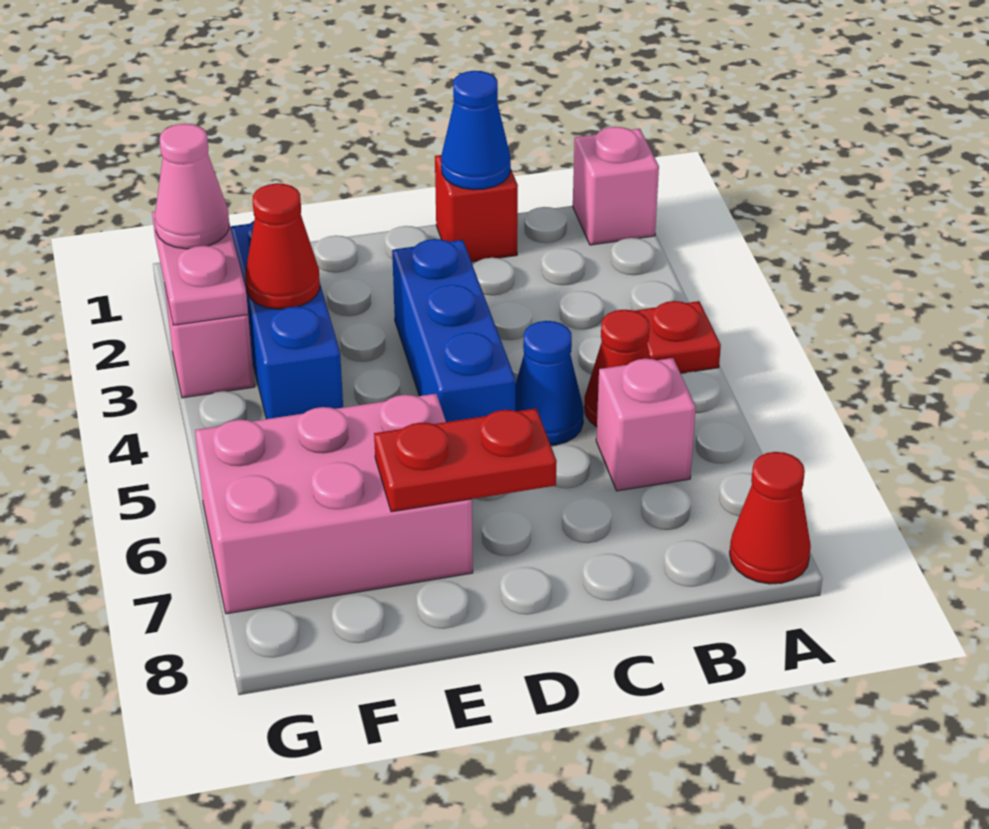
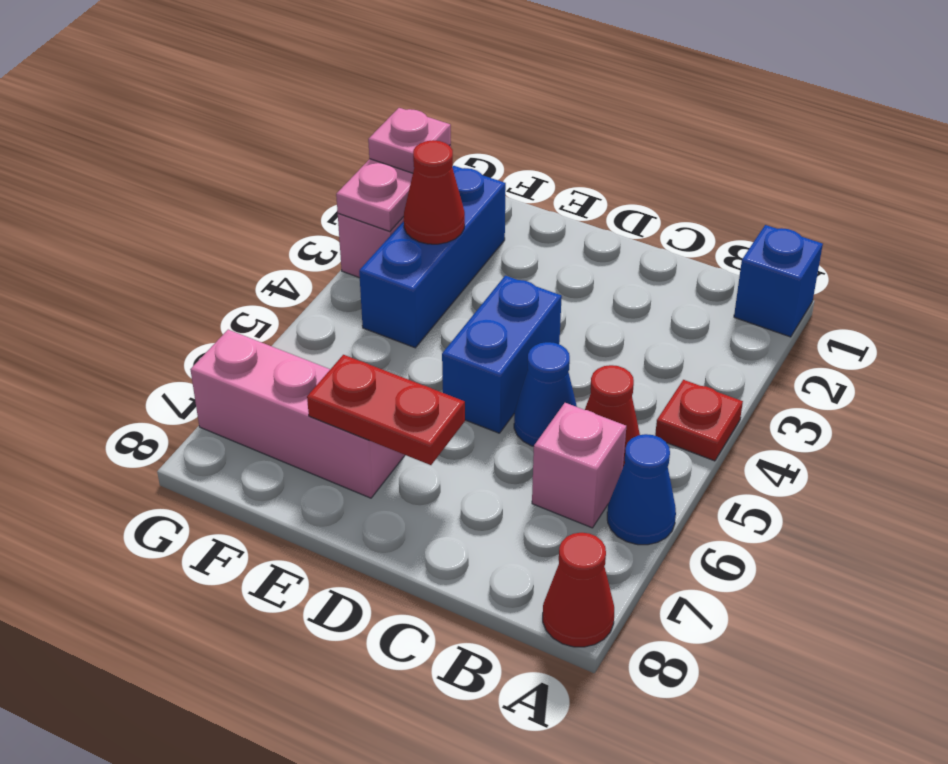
pink brick A1 level 1 -> blue brick A1 level 1
red brick C1 level 1 -> none
blue cone C1 level 2 -> blue cone A6 level 1
blue brick D3:D5 level 1 -> blue brick D4:D5 level 1
pink brick E6:G7 level 1 -> pink brick E7:G7 level 1
pink cone G2 level 3 -> pink plate G2 level 3

